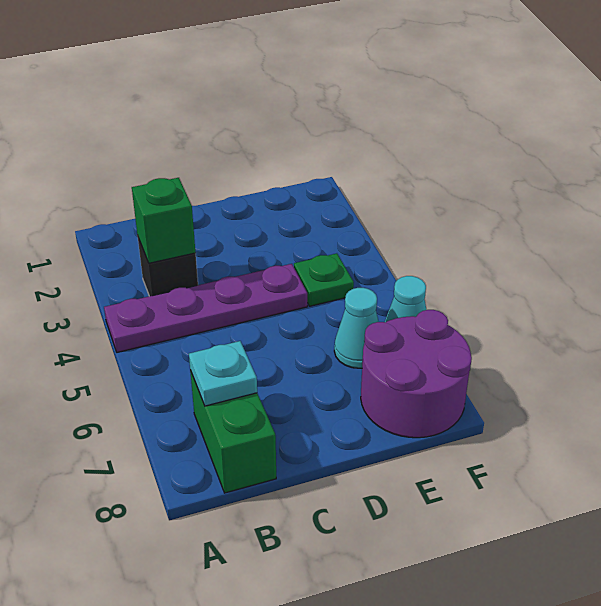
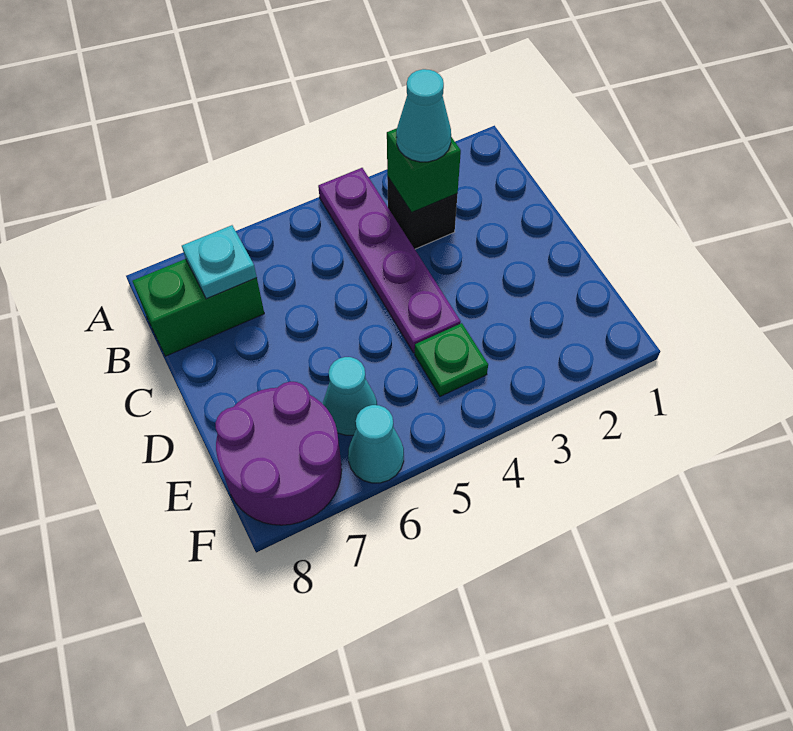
none -> cyan cone B3 level 3

